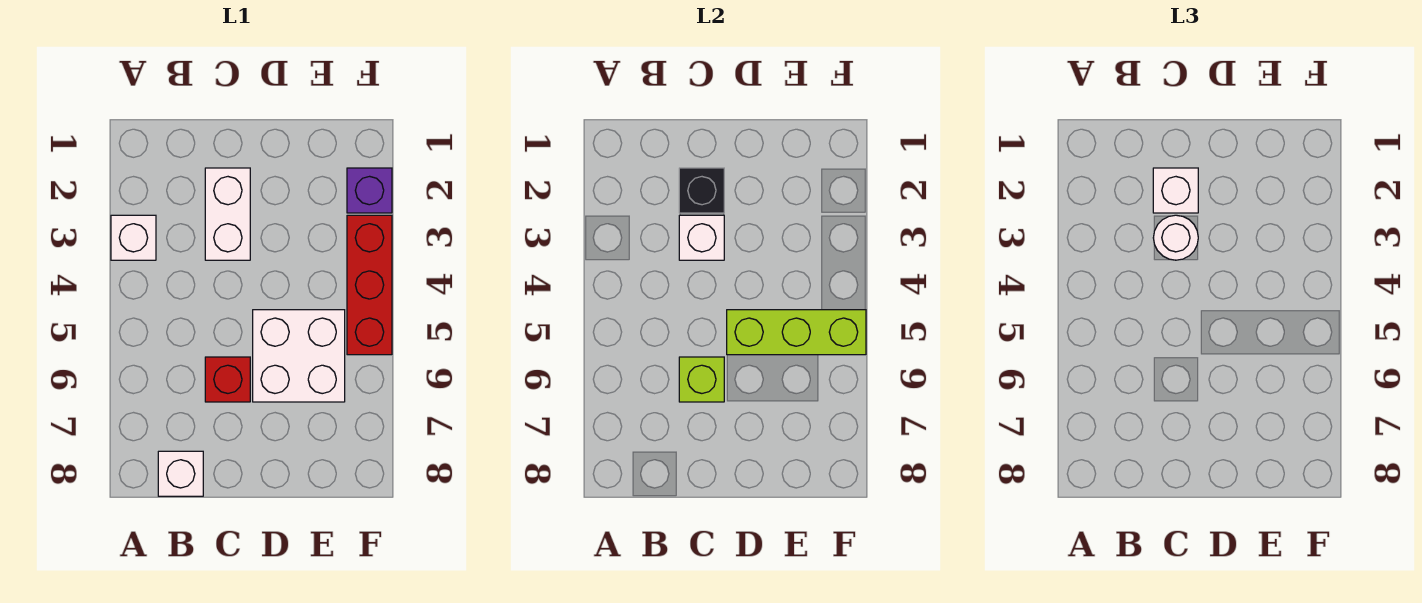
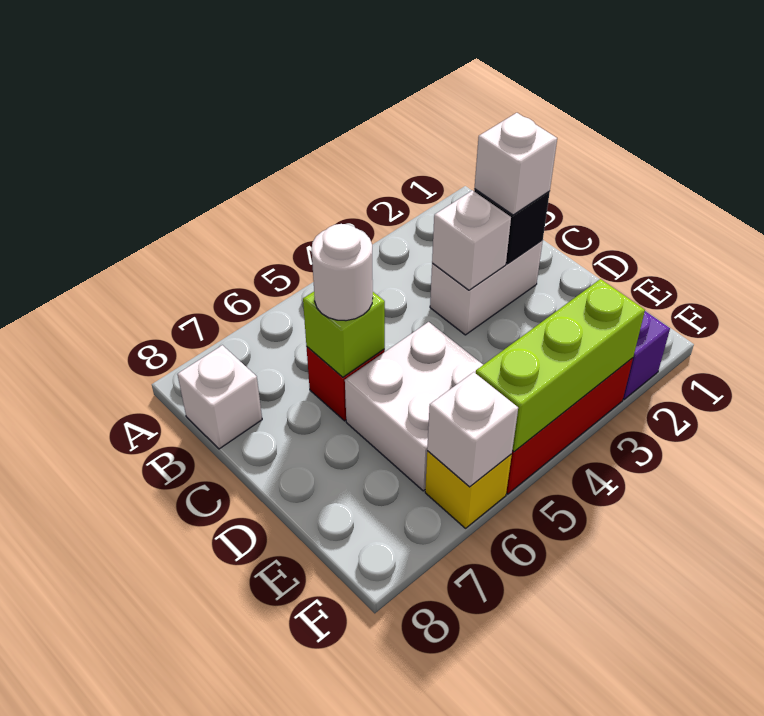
white brick A3 level 1 -> white brick F6 level 2
white round brick C3 level 3 -> white round brick C6 level 3
lime brick D5:F5 level 2 -> lime brick F3:F5 level 2
none -> yellow brick F6 level 1

